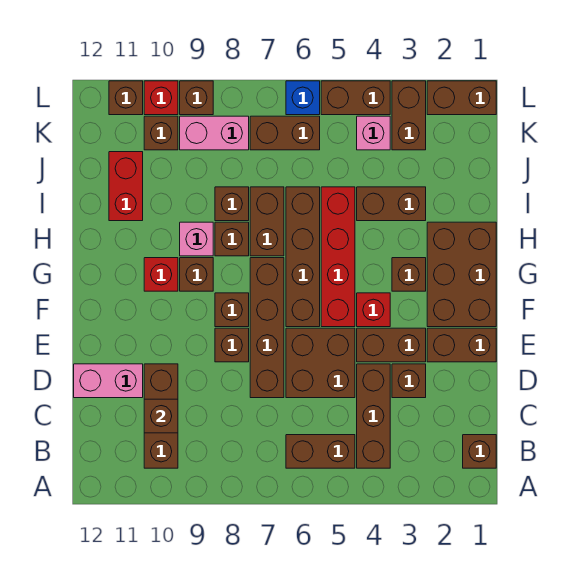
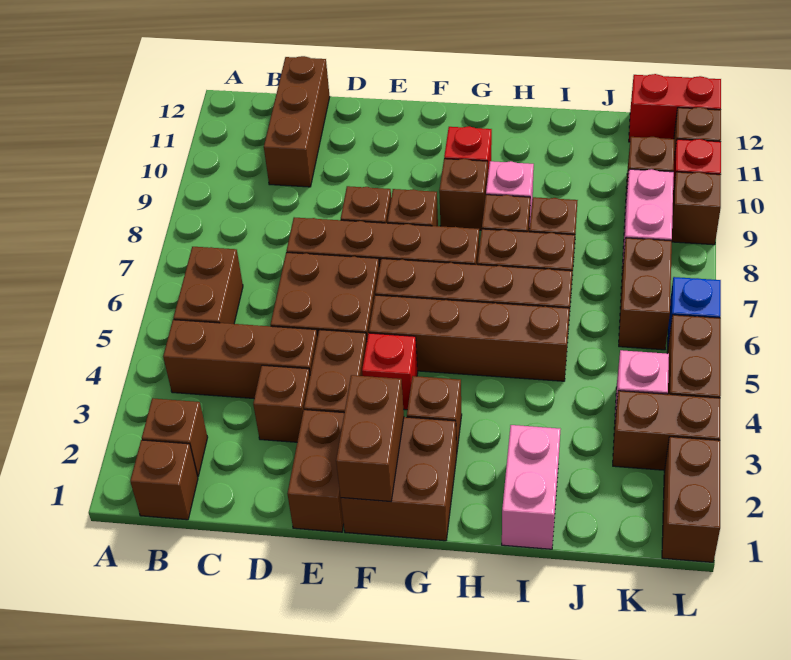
brown brick B10:D10 level 1 -> brown brick C10:C12 level 1
brown brick C10 level 2 -> brown brick B2 level 1
pink brick D11:D12 level 1 -> pink brick I1:I2 level 1
brown brick F1:H2 level 1 -> brown brick F1:G2 level 1
red brick F5:I5 level 1 -> brown brick F5:I5 level 1
brown brick I3:I4 level 1 -> brown brick F1:F2 level 2
red brick I11:J11 level 1 -> red brick K12:L12 level 1

